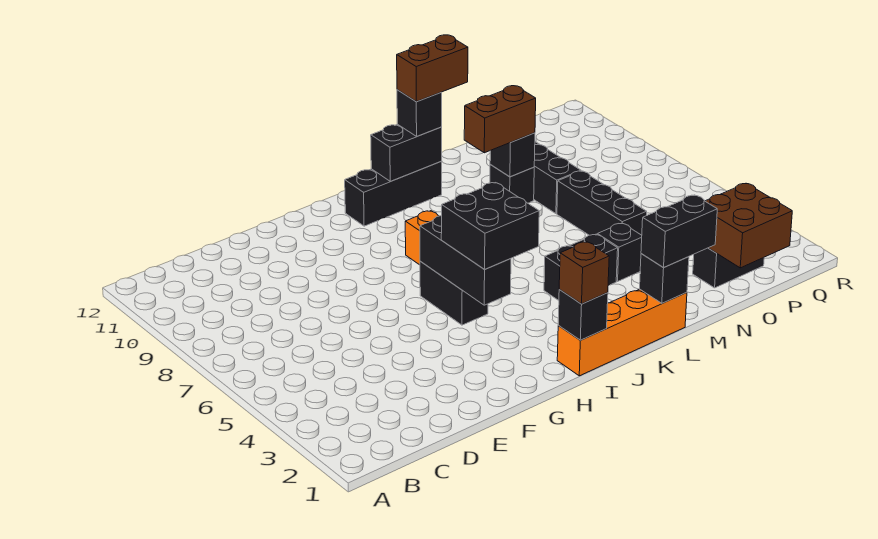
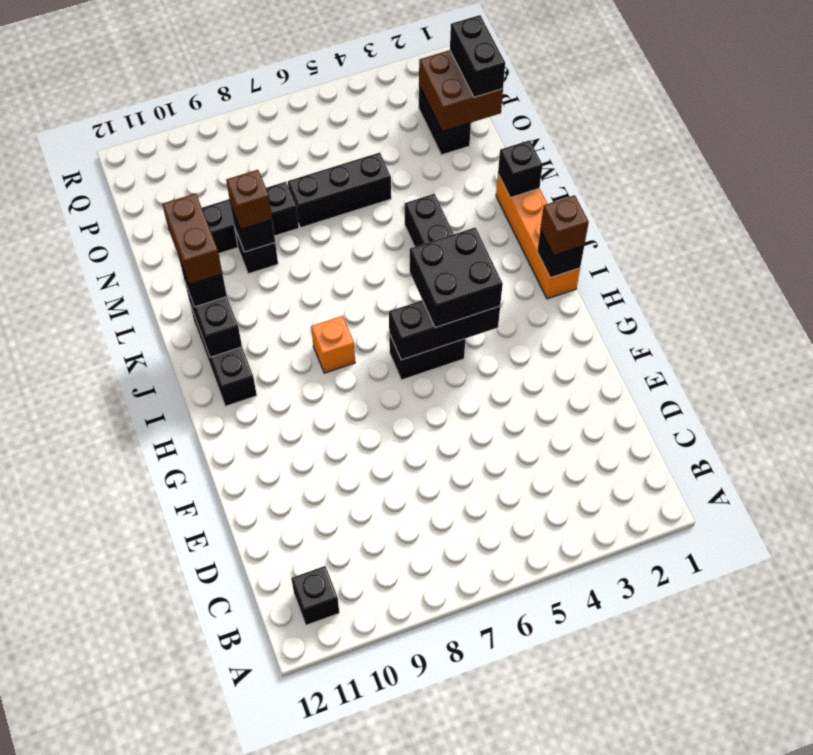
black brick L1:M1 level 3 -> black brick O1:P1 level 3
brown brick L9:M9 level 3 -> brown brick M9 level 3
black brick M4 level 1 -> black brick B11 level 1

